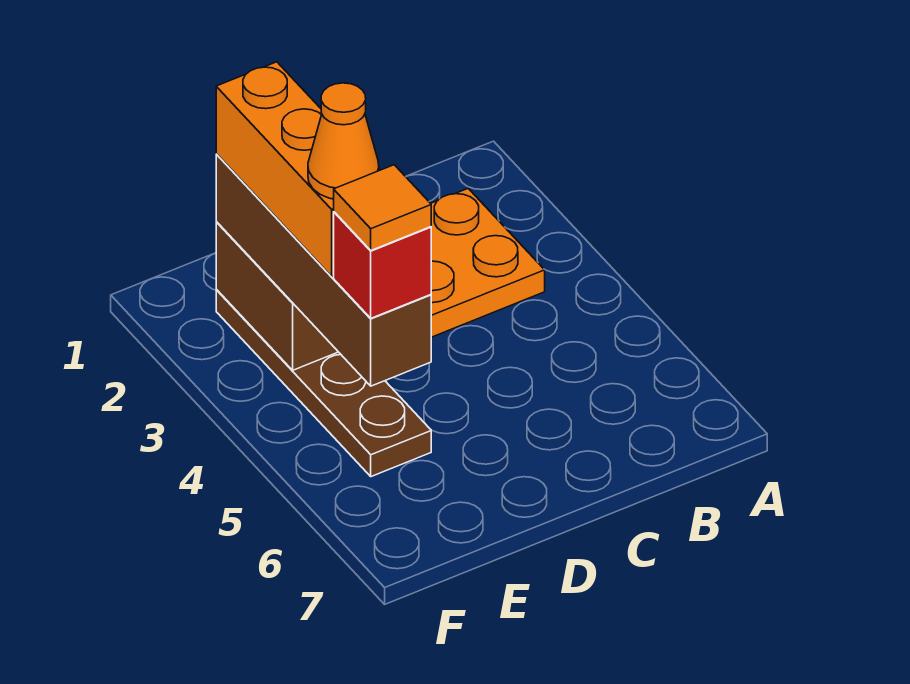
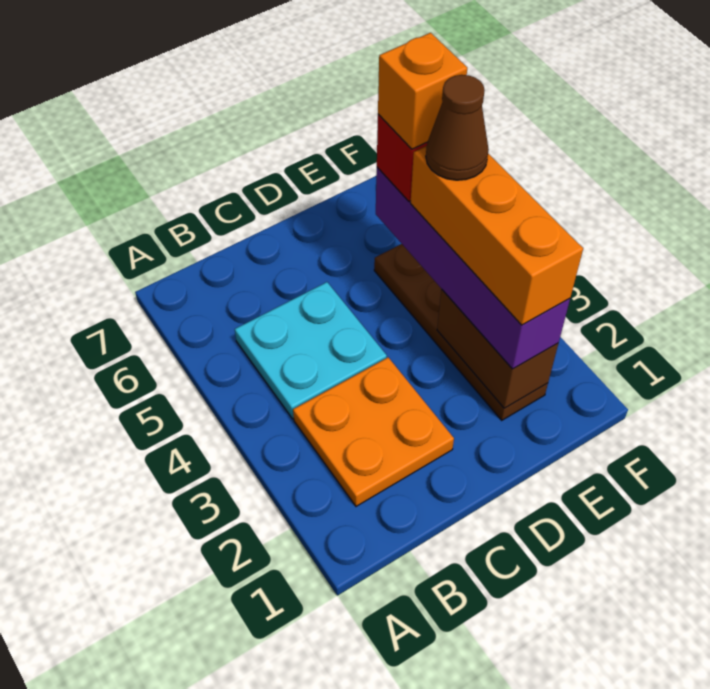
none -> cyan plate B4:C5 level 1
brown brick E2:E5 level 3 -> purple brick E2:E5 level 3
orange cone E4 level 5 -> brown cone E4 level 5
orange tile E5 level 5 -> orange brick E5 level 5

